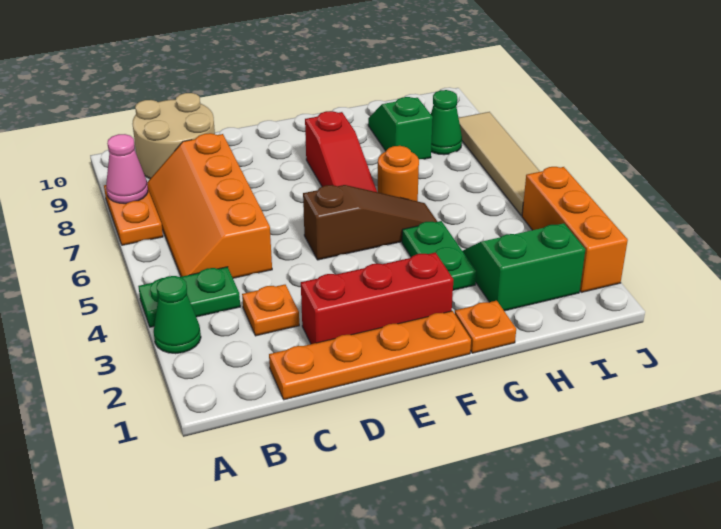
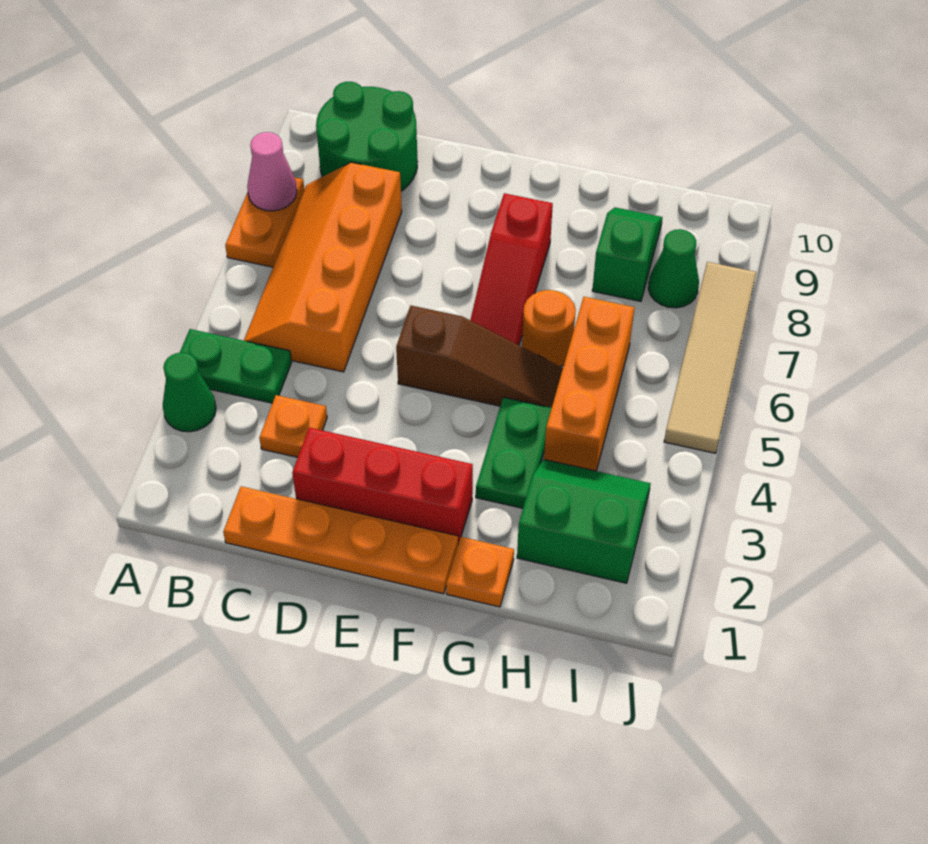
tan round brick B9:C10 level 1 -> green round brick B9:C10 level 1
orange brick J2:J4 level 1 -> orange brick H4:H6 level 1

